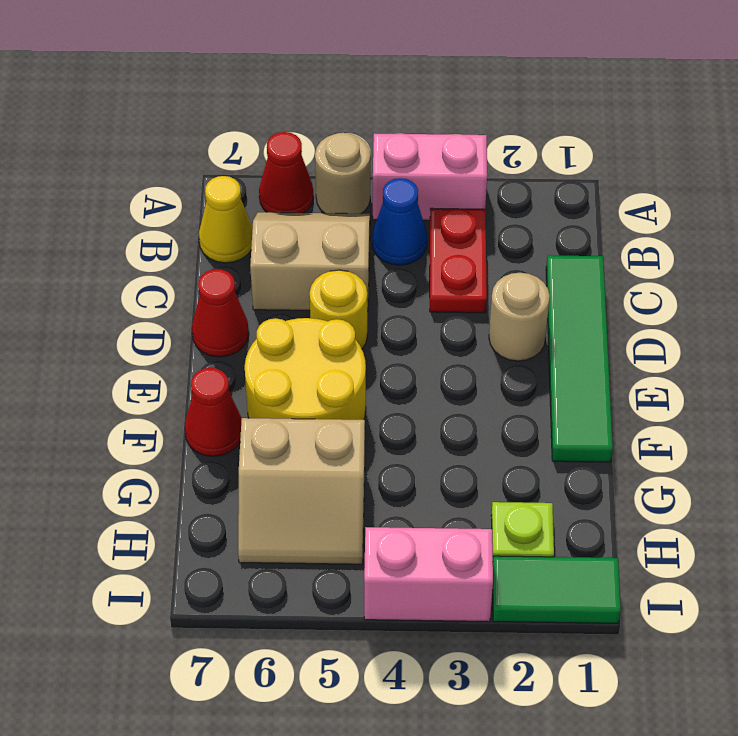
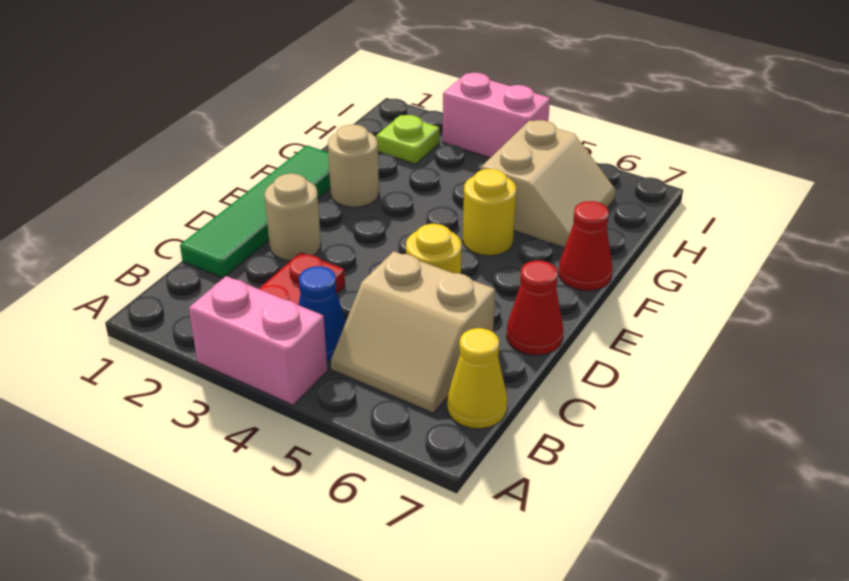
tan round brick A5 level 1 -> tan round brick F2 level 1
red cone A6 level 1 -> none
yellow round brick E5:F6 level 1 -> yellow round brick F5 level 1
tan slope G5:H6 level 1 top G -> tan slope G5:H6 level 1 top 5
green tile I1:I2 level 1 -> none

